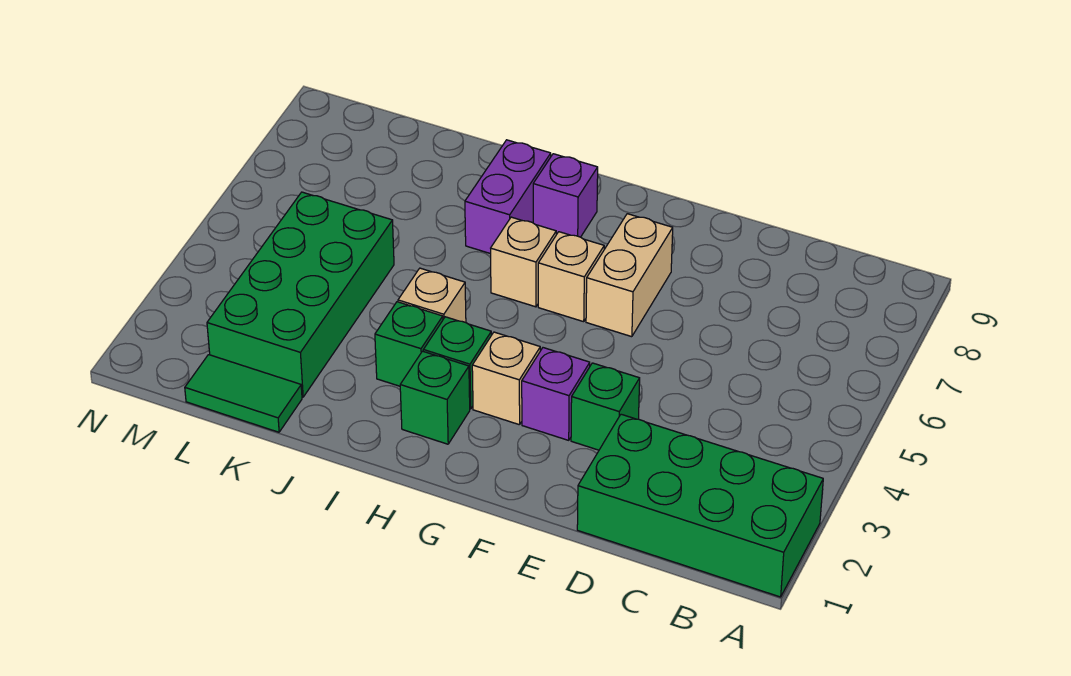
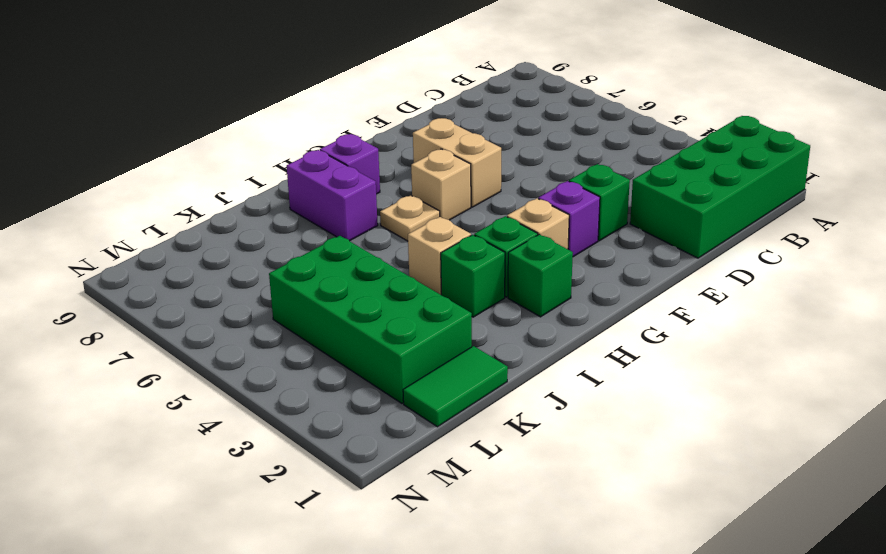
tan brick H6 level 1 -> tan plate H6 level 1

